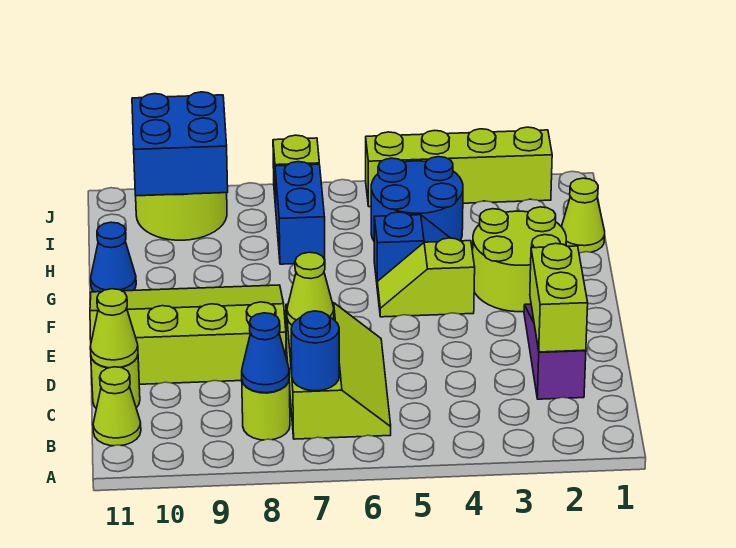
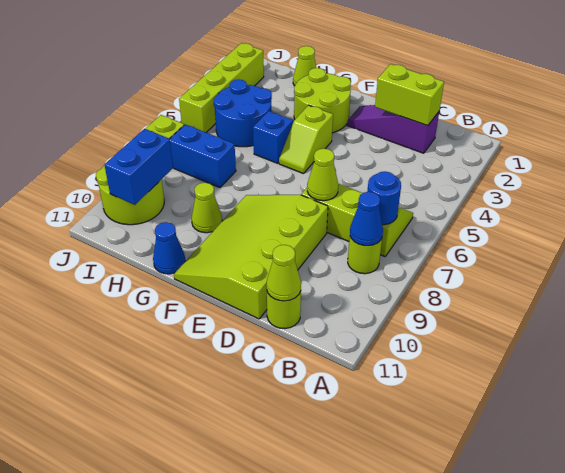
lime cone B11 level 1 -> lime cone G9 level 1
blue brick I9:J10 level 2 -> blue brick I9:I10 level 2

